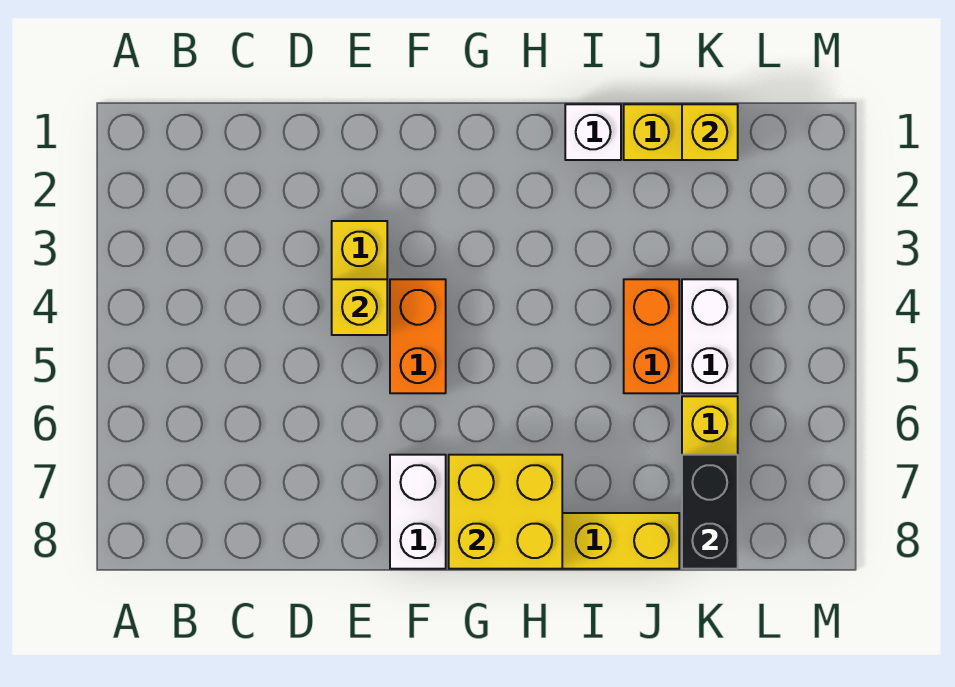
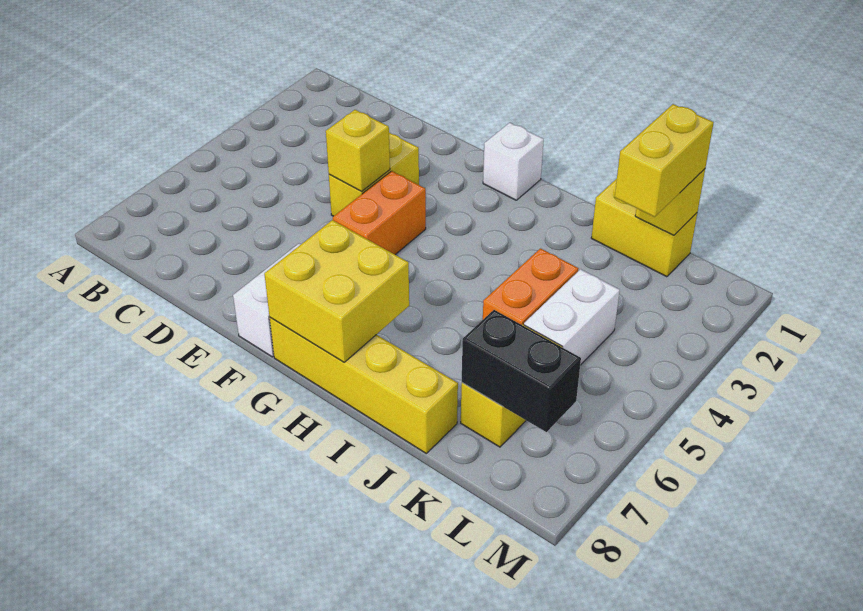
white brick I1 level 1 -> white brick G1 level 1
none -> yellow brick K1:K2 level 3
black brick K7:K8 level 2 -> black brick K7:L7 level 2

